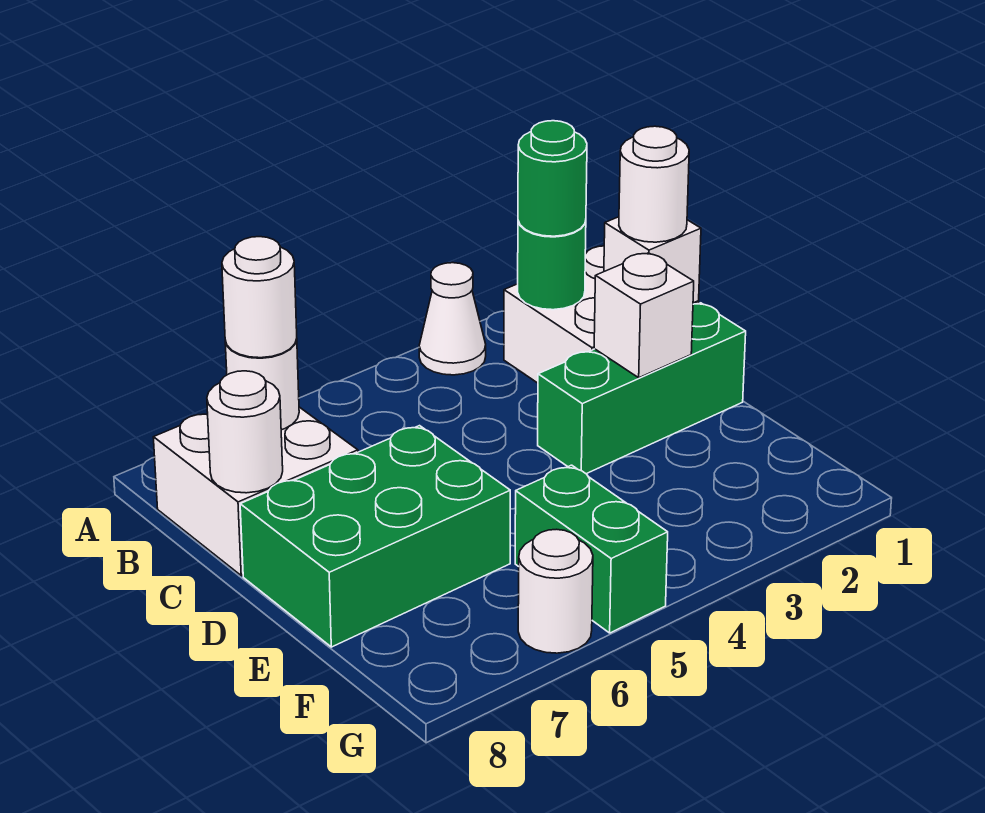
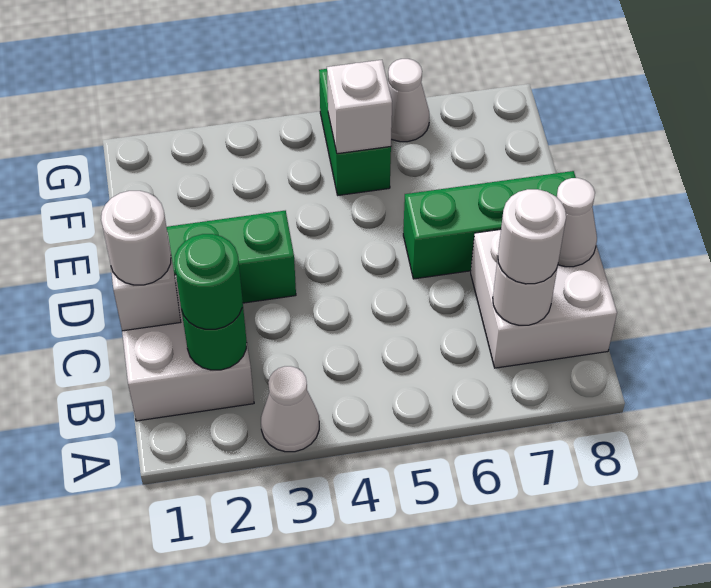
white round brick C8 level 2 -> white cone C8 level 2
white brick D2 level 2 -> white brick F5 level 2
green brick D6:E8 level 1 -> green brick D6:D8 level 1
white round brick G6 level 1 -> white cone G6 level 1

